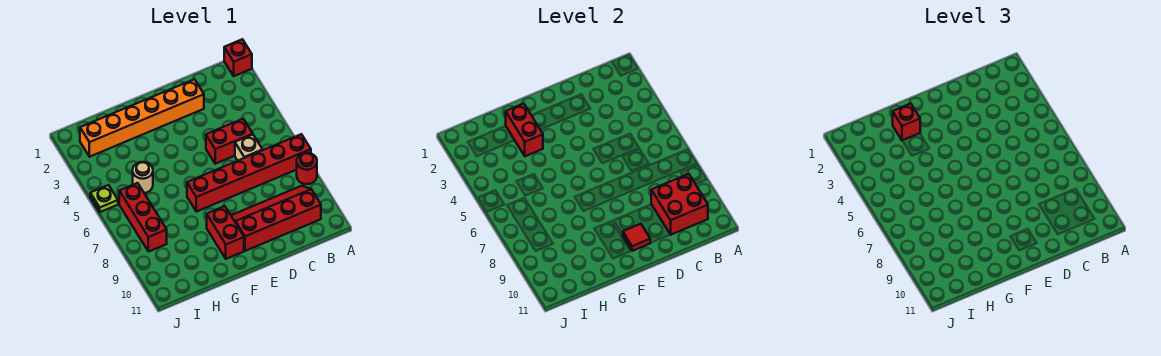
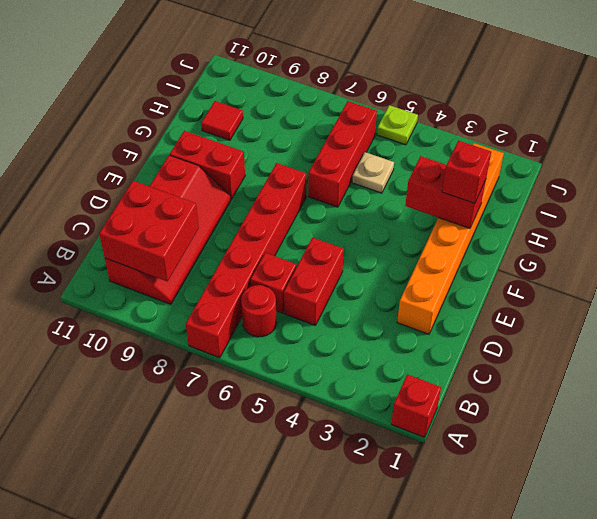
red round brick A8 level 1 -> red round brick B6 level 1
tan brick C6 level 1 -> red brick C6 level 1
red tile E10 level 2 -> red tile H10 level 1
tan round brick H5 level 1 -> tan plate H5 level 1
red brick I6:I8 level 1 -> red brick G6:I6 level 1

